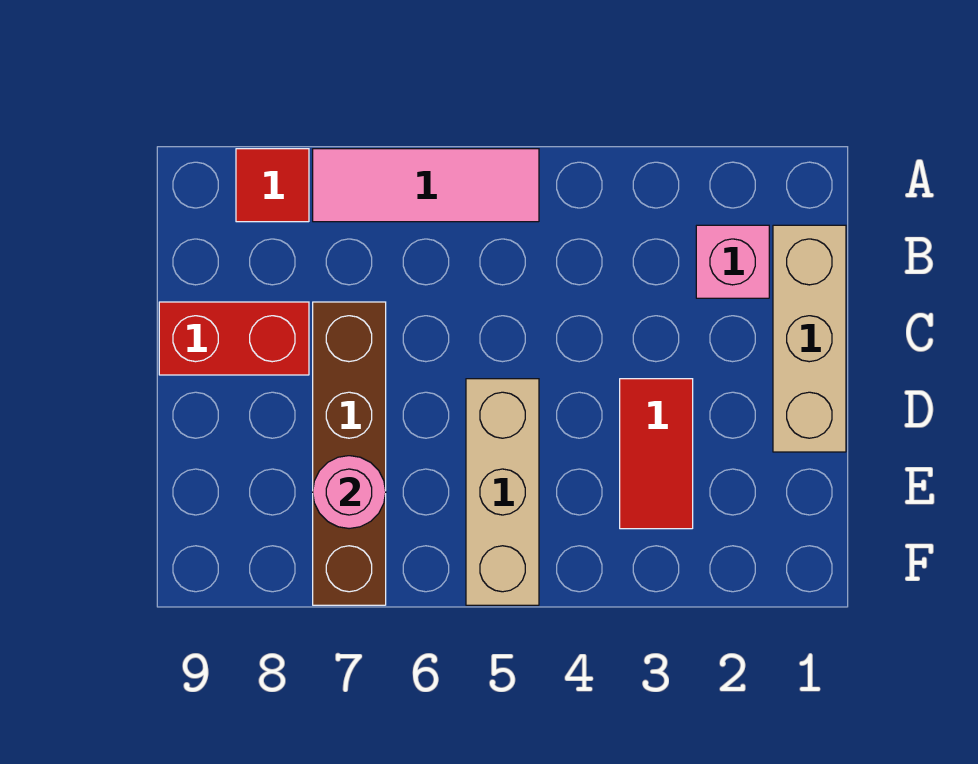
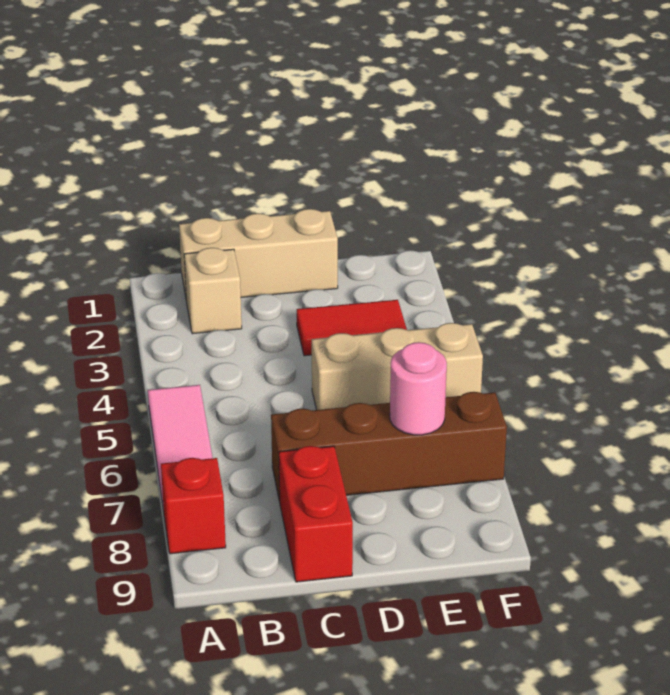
red tile A8 level 1 -> red brick A8 level 1
pink brick B2 level 1 -> tan brick B2 level 1

